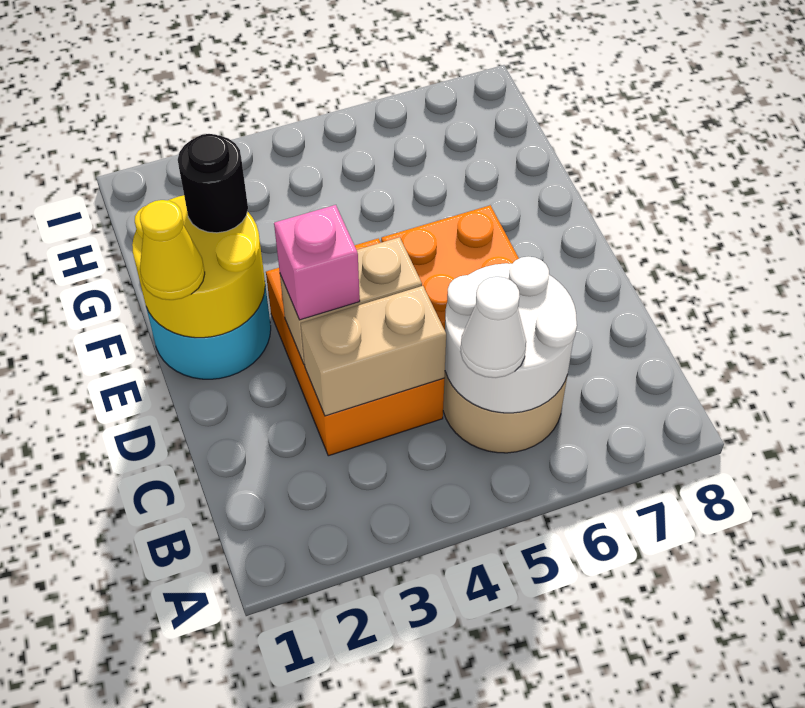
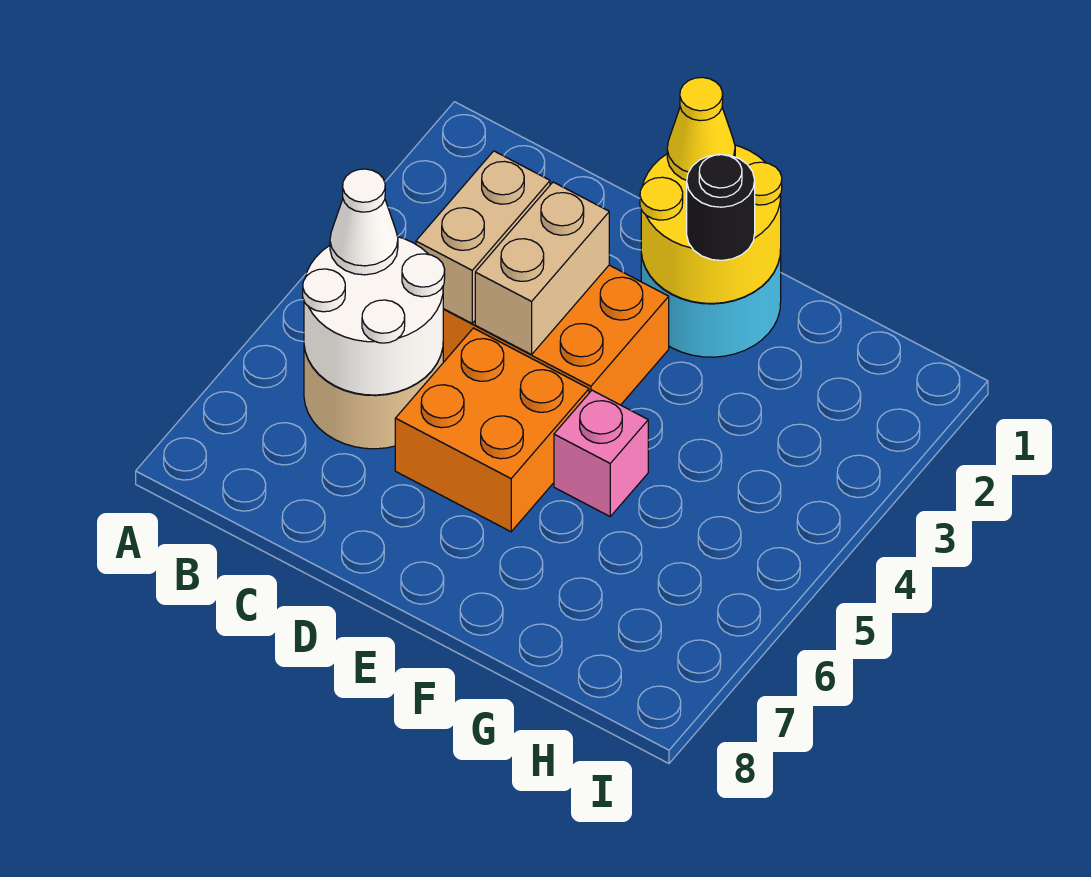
pink brick D3 level 3 -> pink brick F5 level 1

